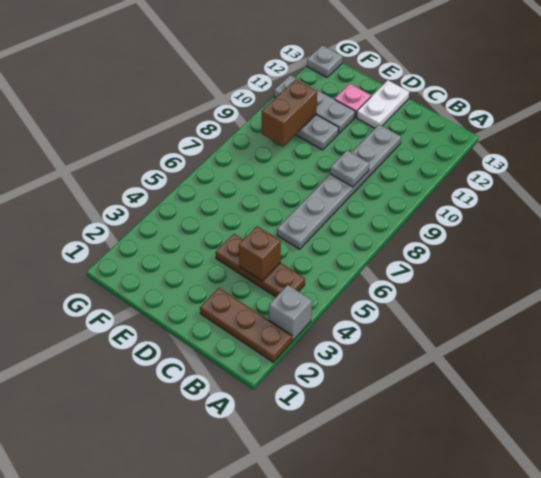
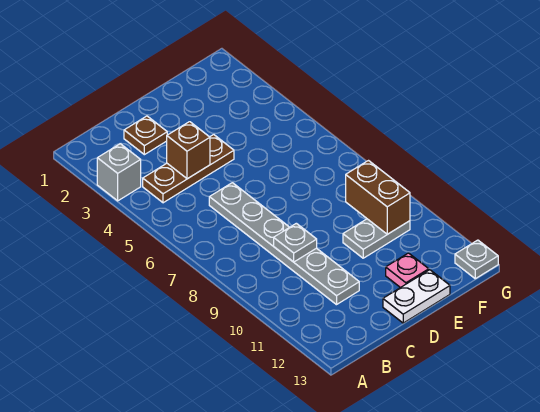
brown plate A2:C2 level 1 -> brown plate C2 level 1
white plate D12:D13 level 1 -> white plate D13:E13 level 1
grey plate E11:G11 level 1 -> none

